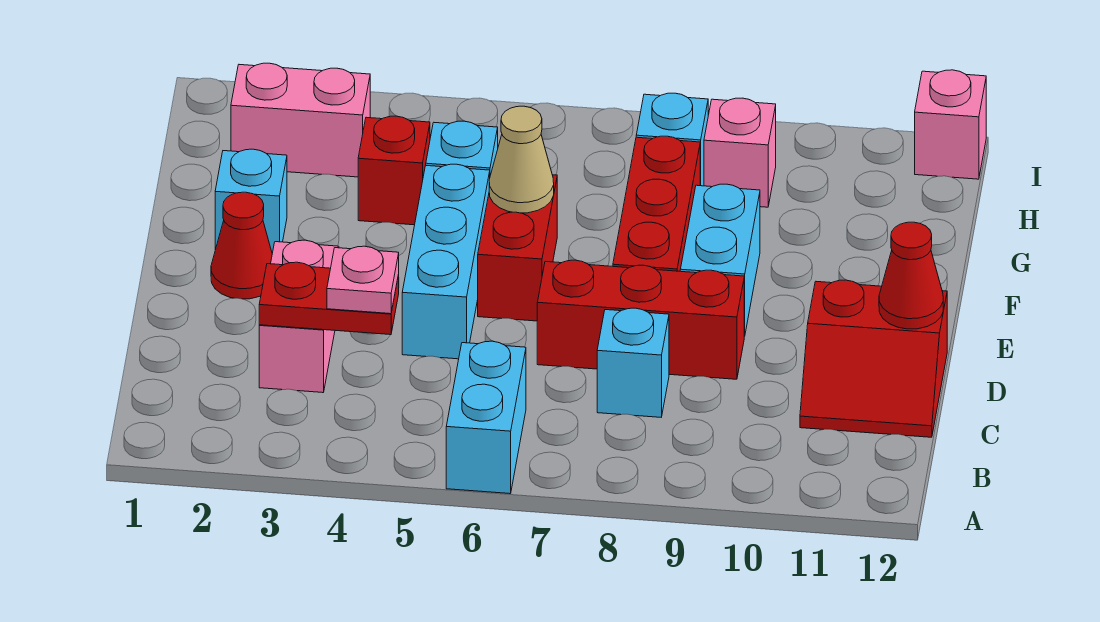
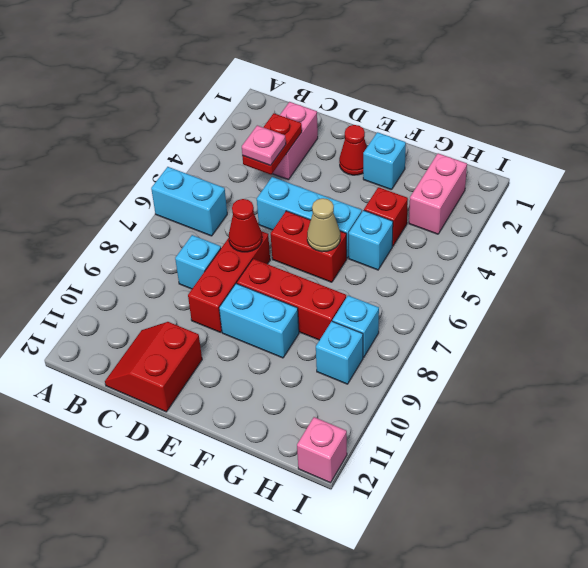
pink brick C3:D3 level 1 -> pink brick C2:C3 level 1
red cone D12 level 2 -> red cone D7 level 2
pink brick H9 level 1 -> cyan brick H9 level 1

